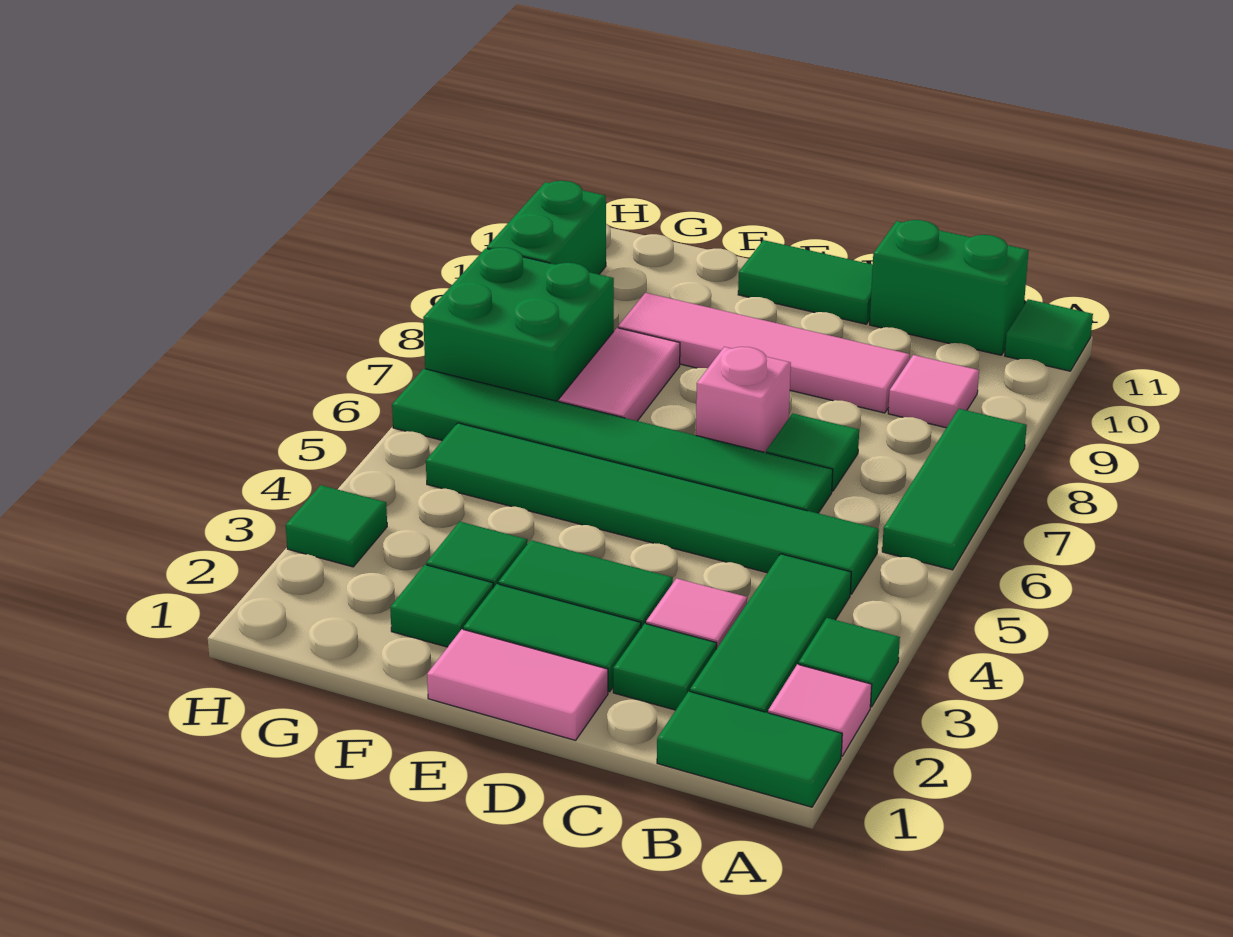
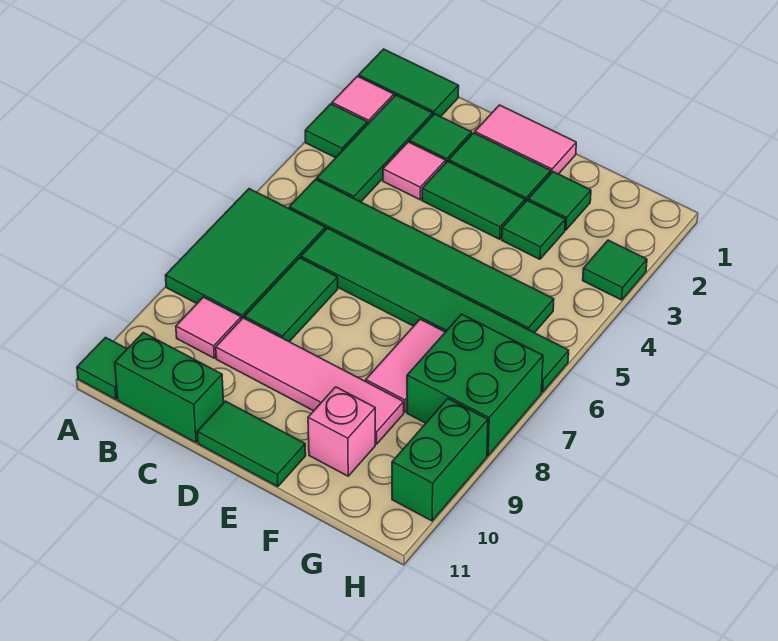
green tile A6:A8 level 1 -> green tile A6:B8 level 1
green tile C7 level 1 -> green tile C7:C8 level 1
pink brick D7 level 1 -> pink brick F10 level 1

